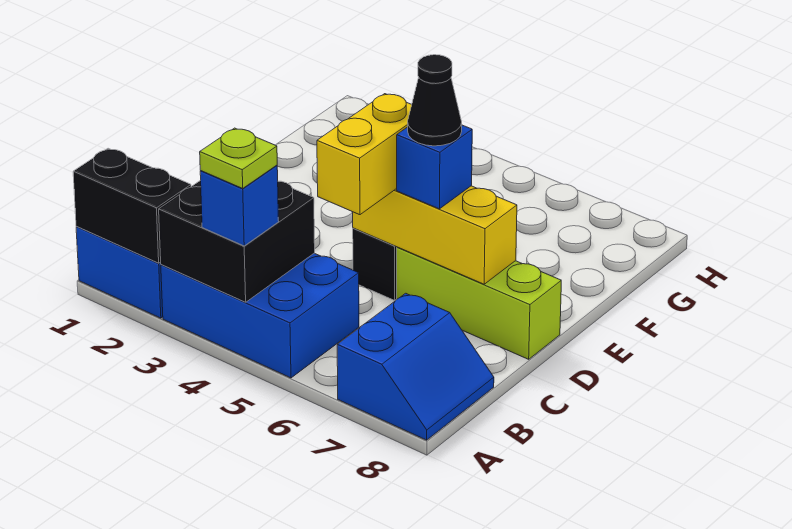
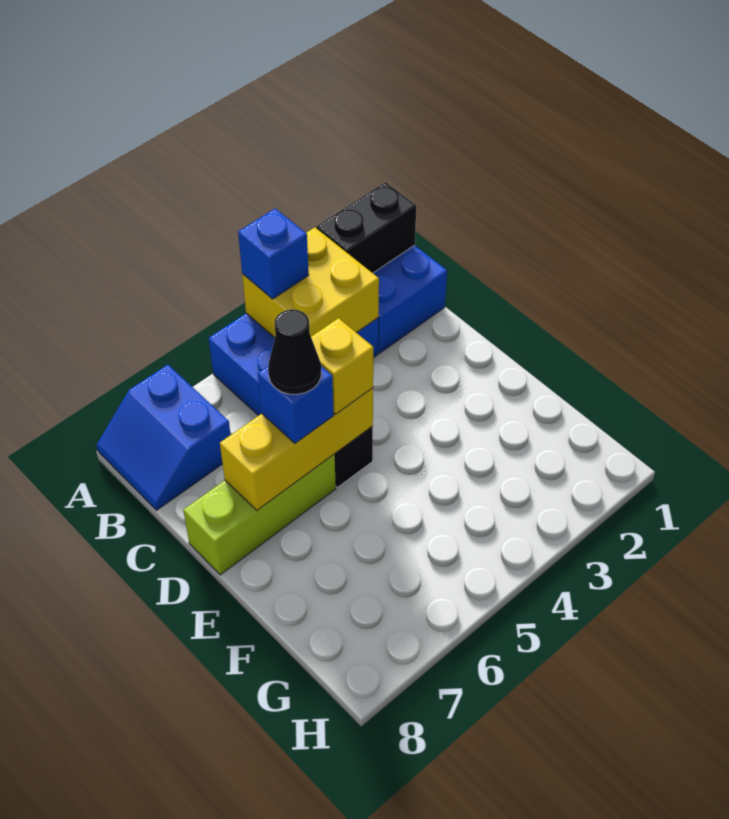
black brick A3:B4 level 2 -> yellow brick A3:B4 level 2
lime plate A4 level 4 -> none
yellow brick C5:D5 level 3 -> yellow brick D5 level 3

